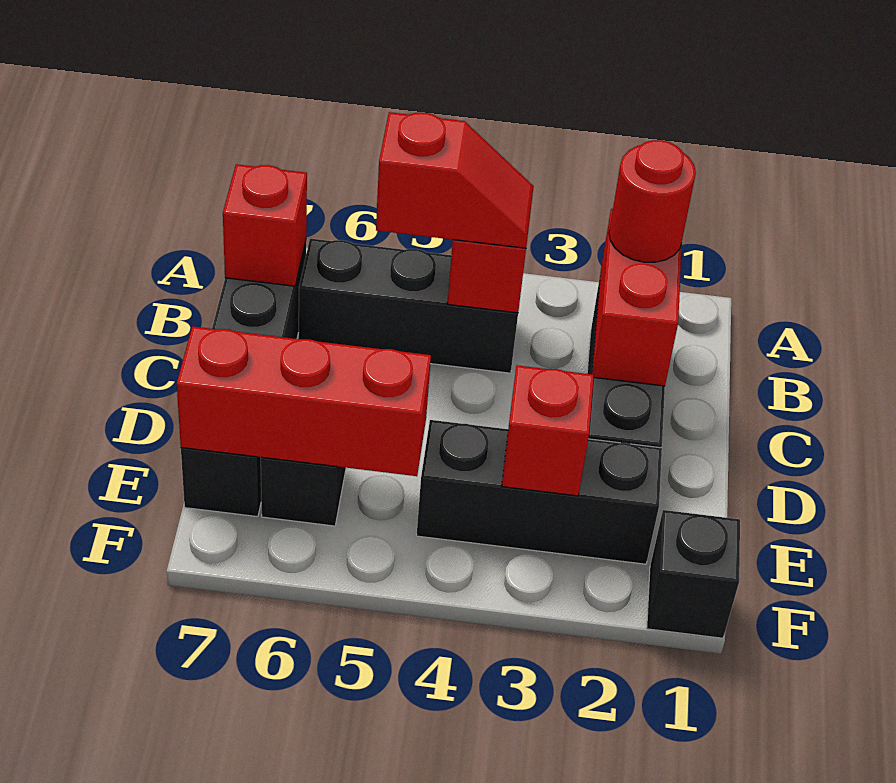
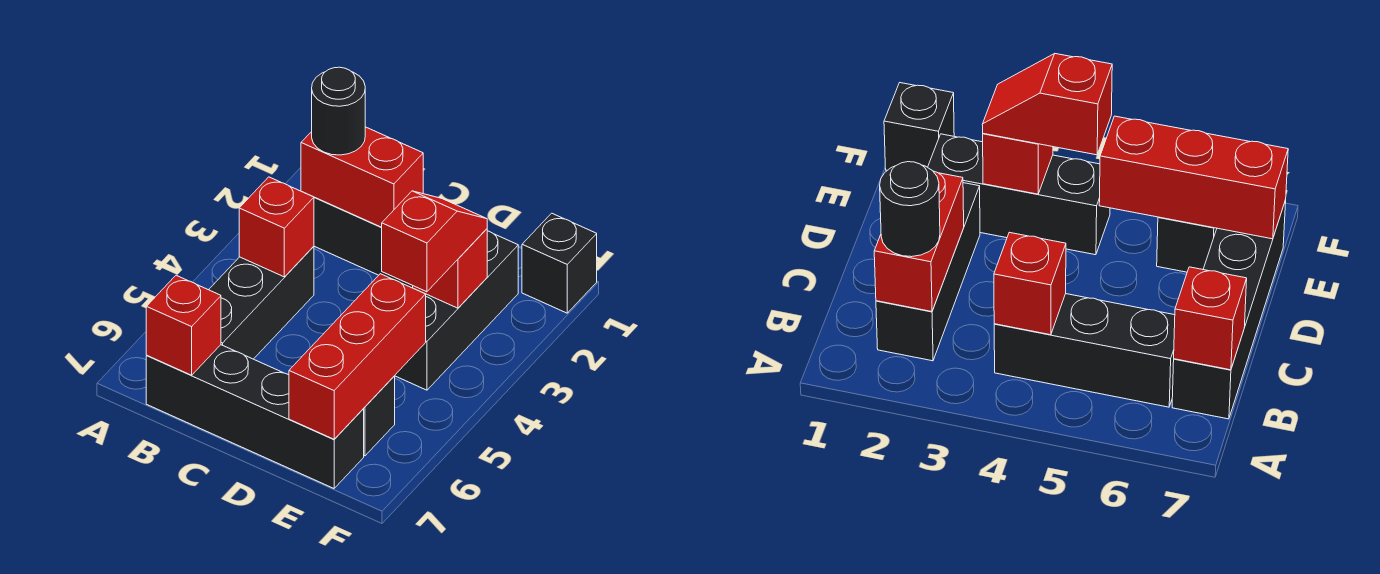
red round brick B2 level 3 -> black round brick B2 level 3
red slope B4:B5 level 3 top 5 -> red slope E3:E4 level 3 top 4

